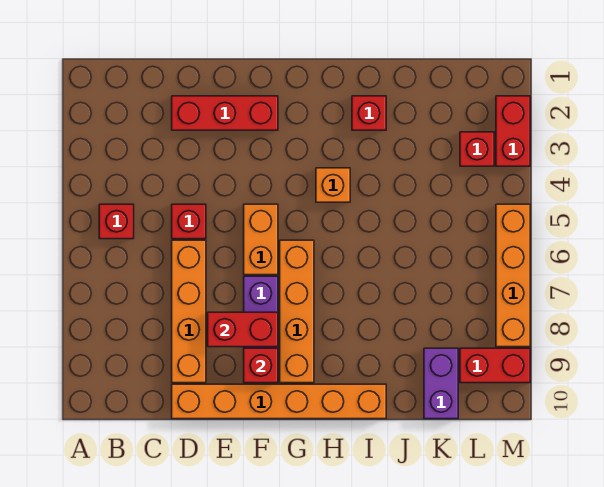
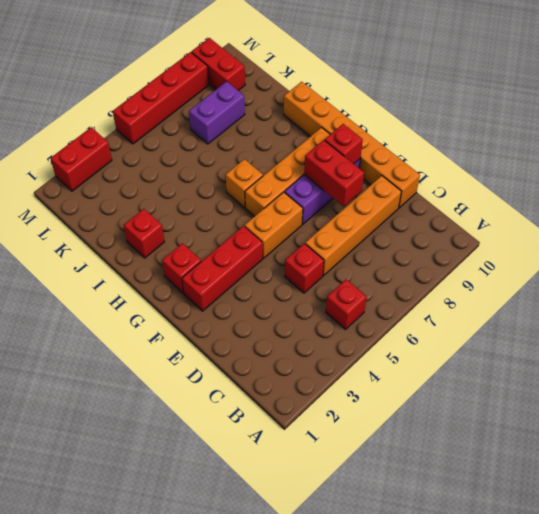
red brick D2:F2 level 1 -> red brick F2:F4 level 1
orange brick H4 level 1 -> orange brick H6 level 1
purple brick K9:K10 level 1 -> purple brick K7:K8 level 1
red brick L3 level 1 -> red brick G2 level 1
orange brick M5:M8 level 1 -> red brick M5:M8 level 1

